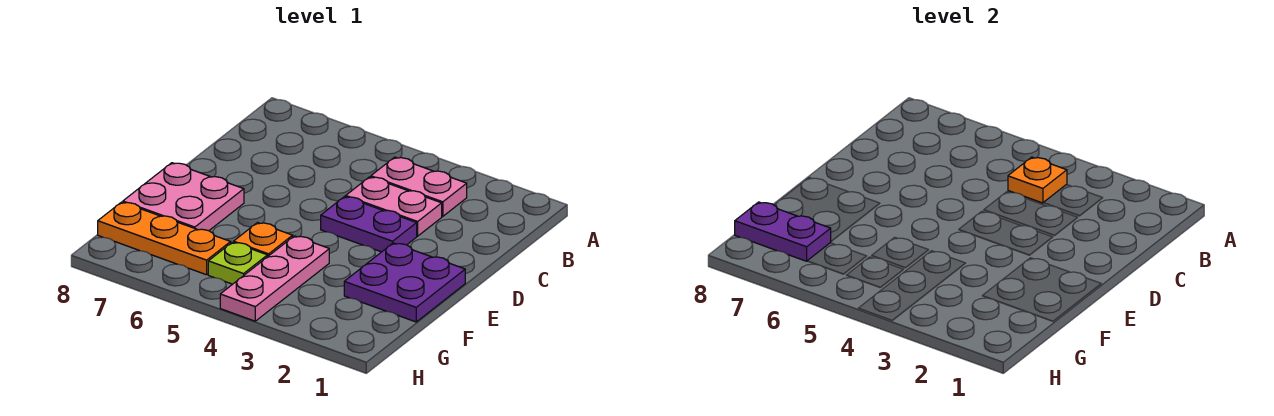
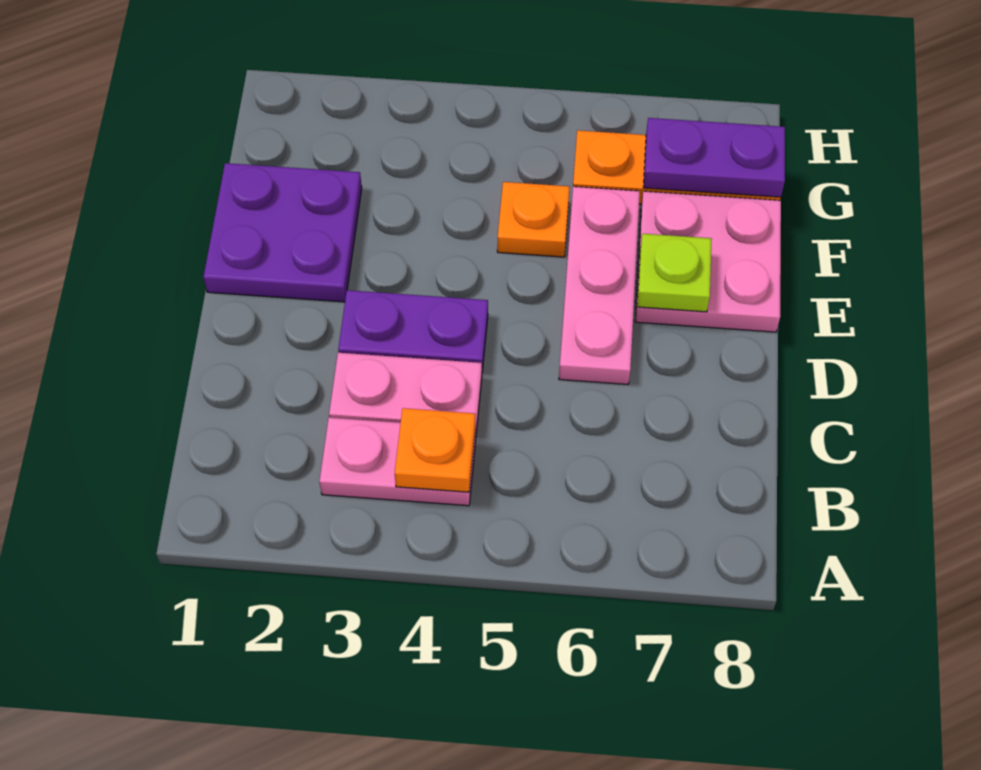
pink plate F4:H4 level 1 -> pink plate D6:F6 level 1
lime plate G5 level 1 -> lime plate E7 level 2

